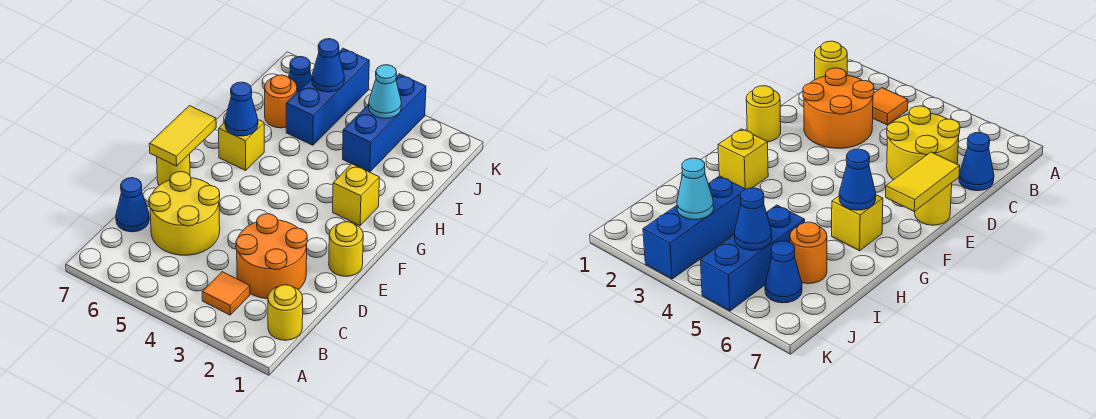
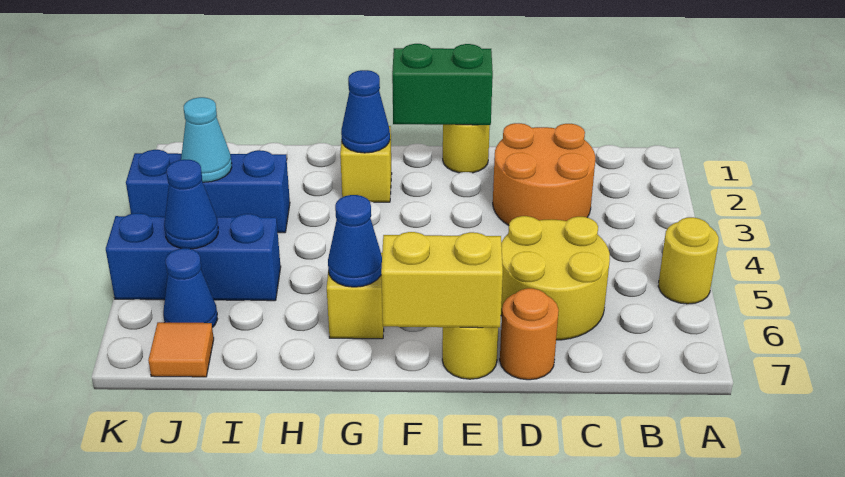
yellow round brick B1 level 1 -> yellow round brick A5 level 1
orange tile B3 level 1 -> orange tile J7 level 1
blue cone C7 level 1 -> blue cone G2 level 2
none -> green brick E1:F1 level 2
yellow tile E7:F7 level 2 -> yellow brick E7:F7 level 2
orange round brick I6 level 1 -> orange round brick D7 level 1

